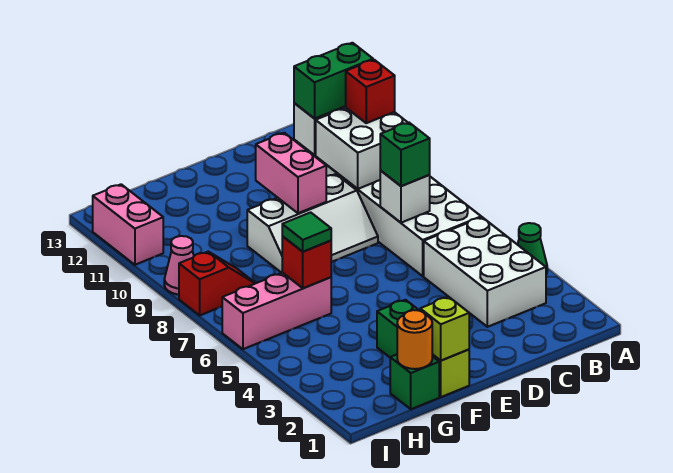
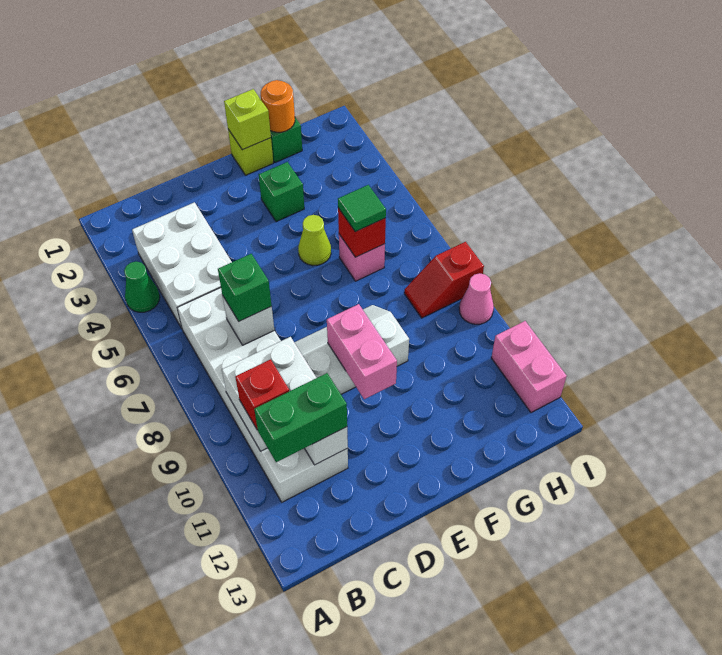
none -> lime cone F5 level 1
pink brick G6:I6 level 1 -> pink brick G6 level 1

